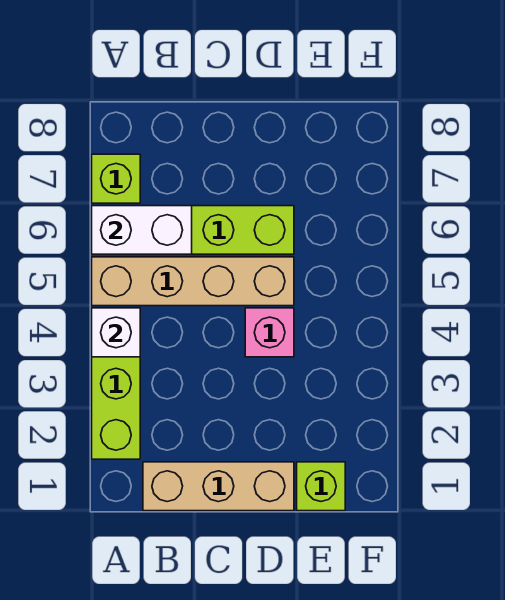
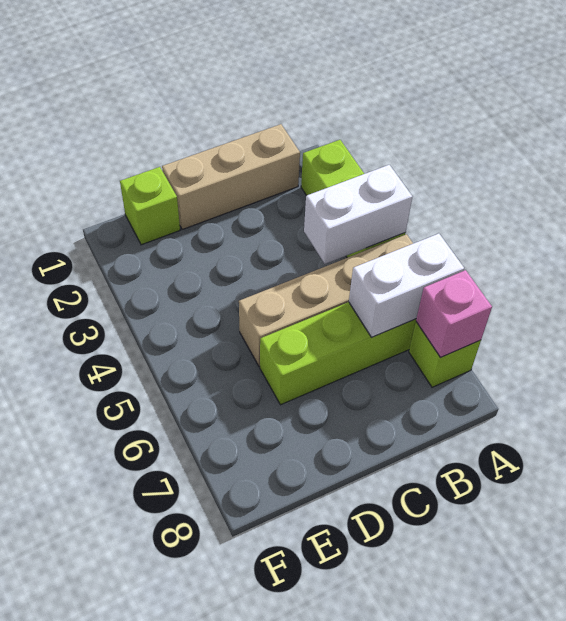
white brick A4 level 2 -> white brick A4:B4 level 2
pink brick D4 level 1 -> pink brick A7 level 2

